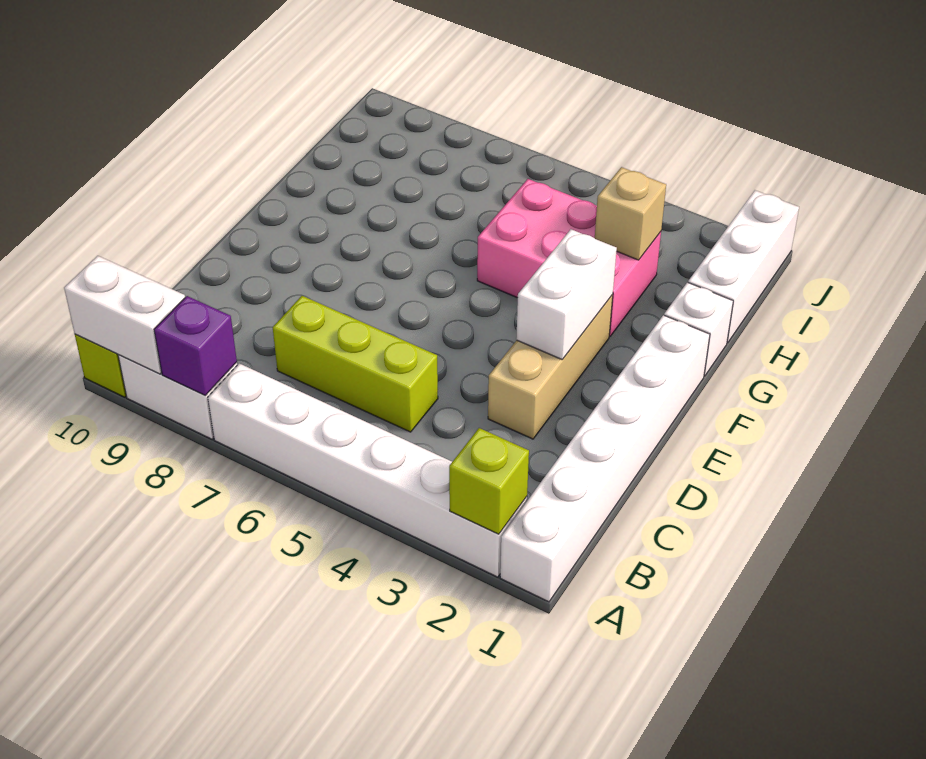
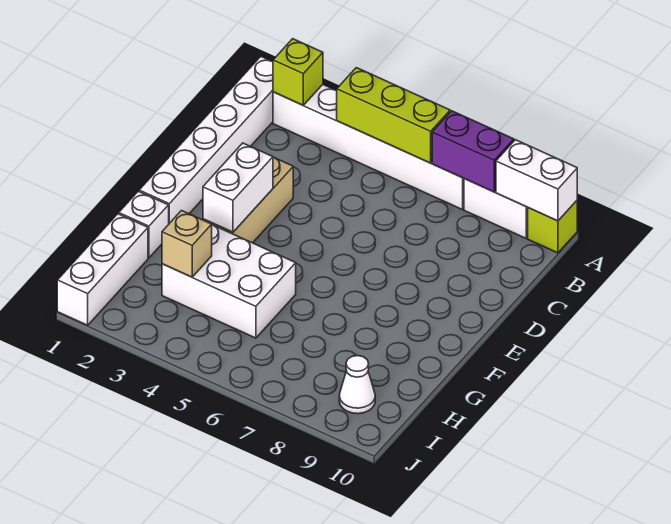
purple brick A8 level 2 -> purple brick A7:A8 level 2
lime brick C5:C7 level 1 -> lime brick A4:A6 level 2
pink brick G3:H5 level 1 -> white brick G3:H5 level 1
none -> white cone I9 level 1

